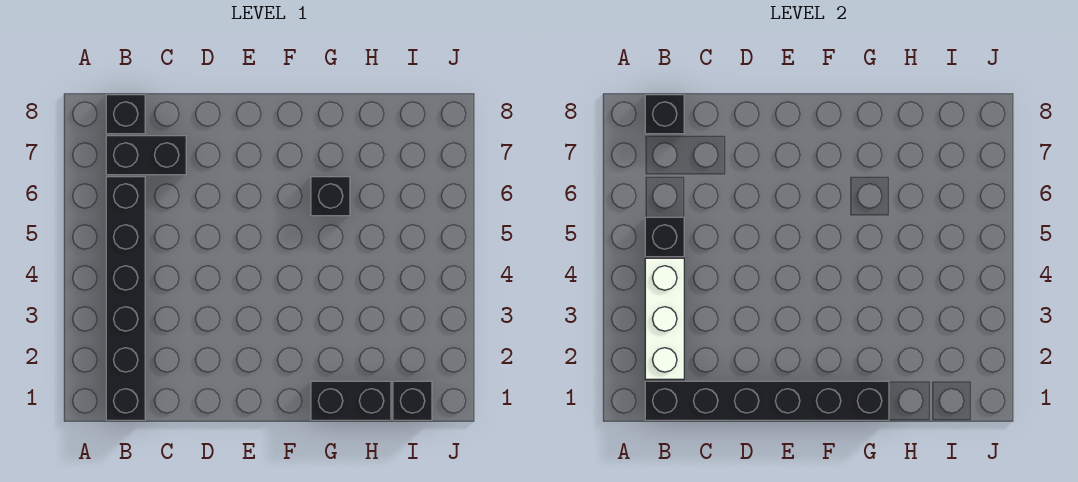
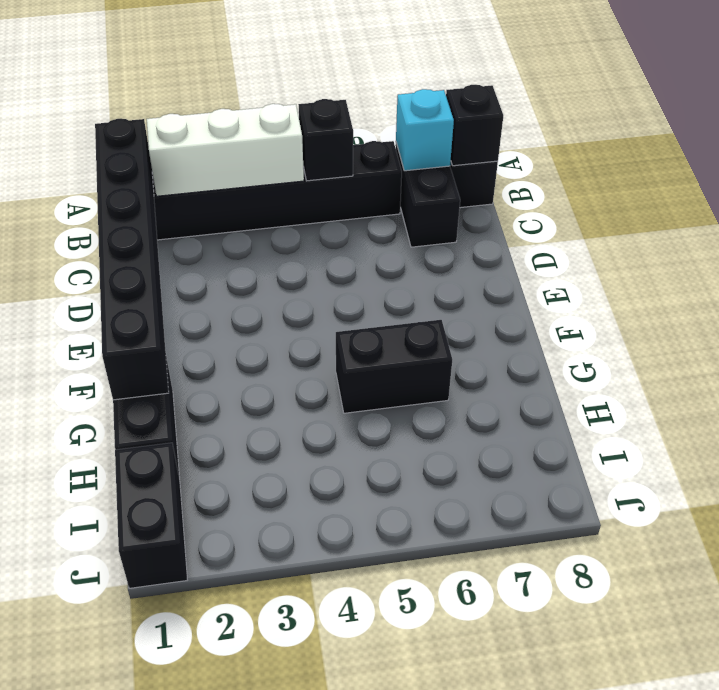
none -> cyan brick B7 level 2
black brick G6 level 1 -> black brick G5:G6 level 1
black brick I1 level 1 -> black brick I1:J1 level 1

